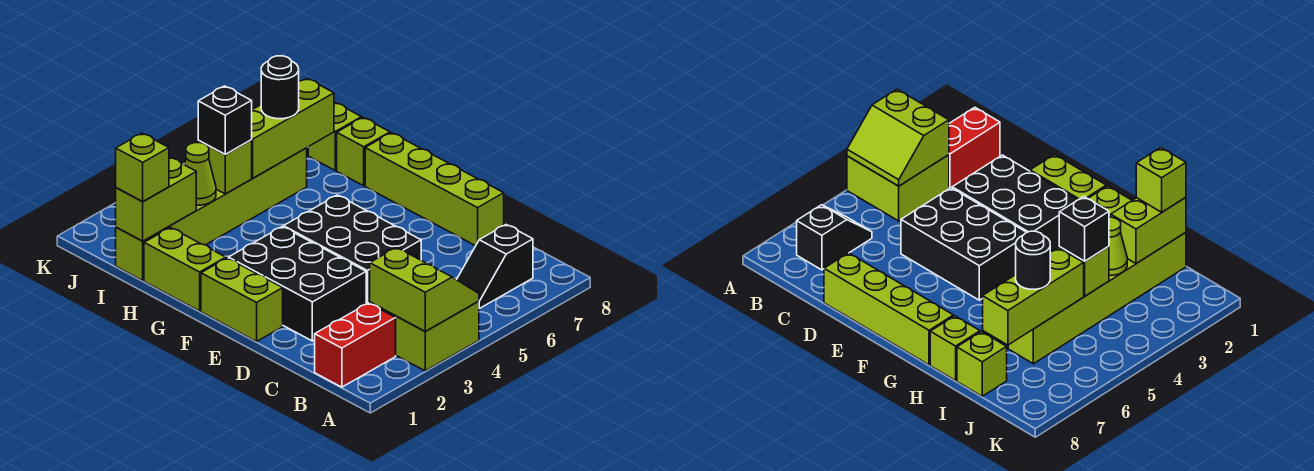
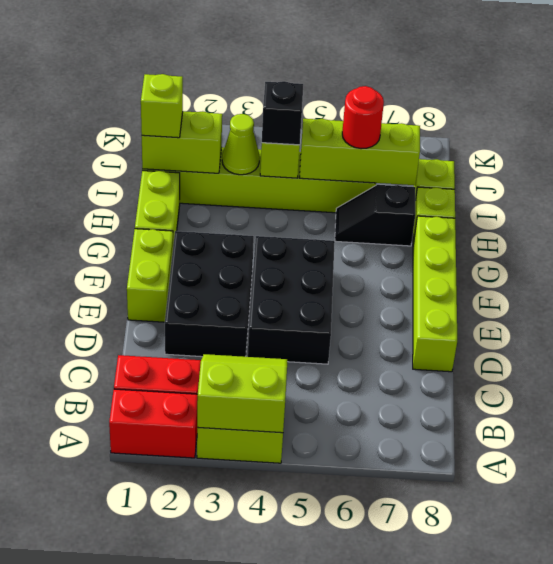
none -> red brick A1:A2 level 1
lime slope A3:B4 level 2 top 3 -> lime slope A3:B4 level 2 top A
black slope B6:B7 level 1 top 7 -> black slope H6:H7 level 1 top 7
black round brick I6 level 3 -> red round brick I6 level 3

